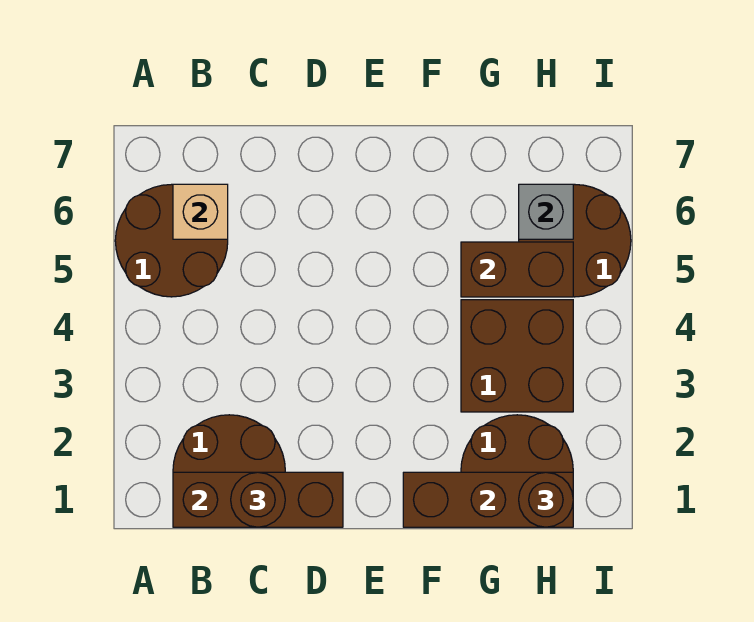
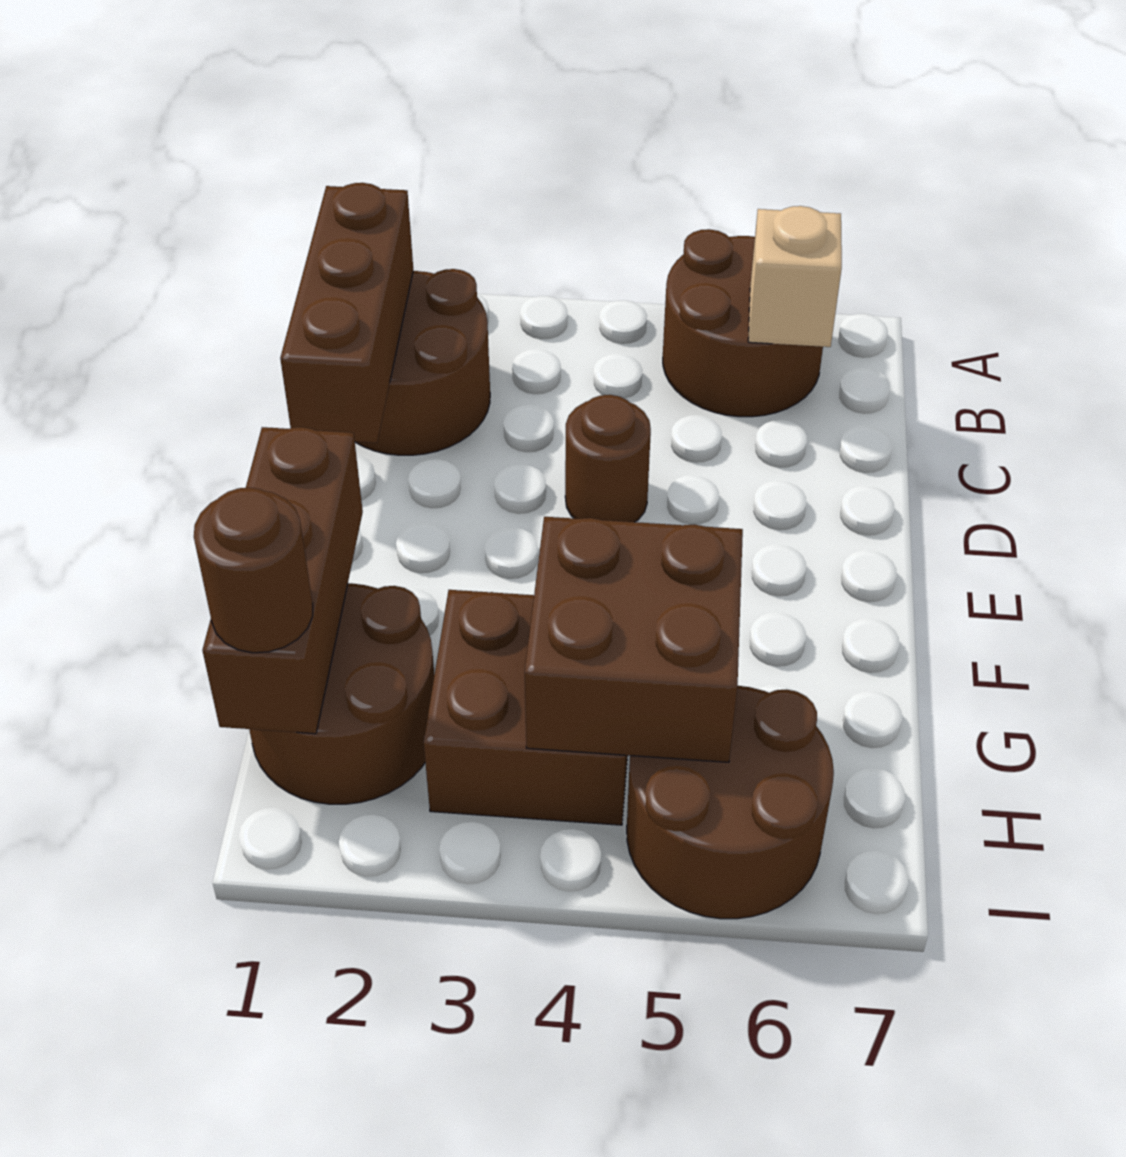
brown round brick C1 level 3 -> brown round brick D4 level 1
brown brick G5:H5 level 2 -> brown brick G4:H5 level 2
grey brick H6 level 2 -> none

